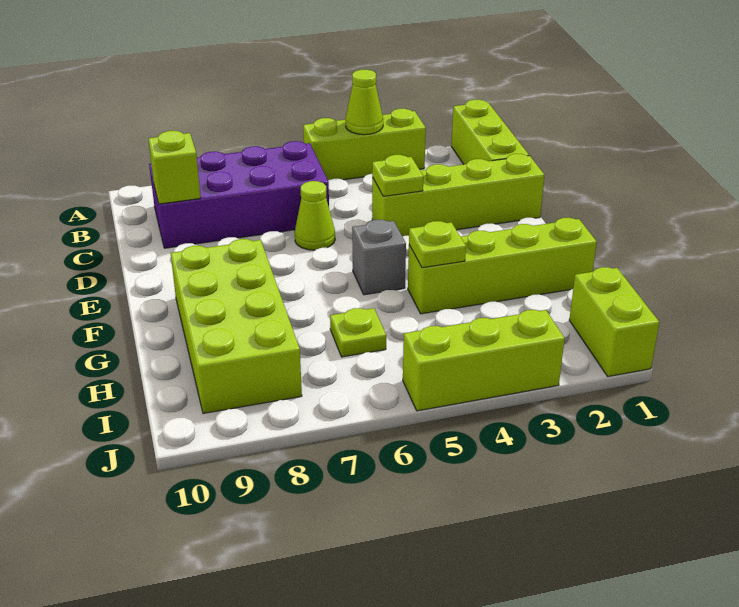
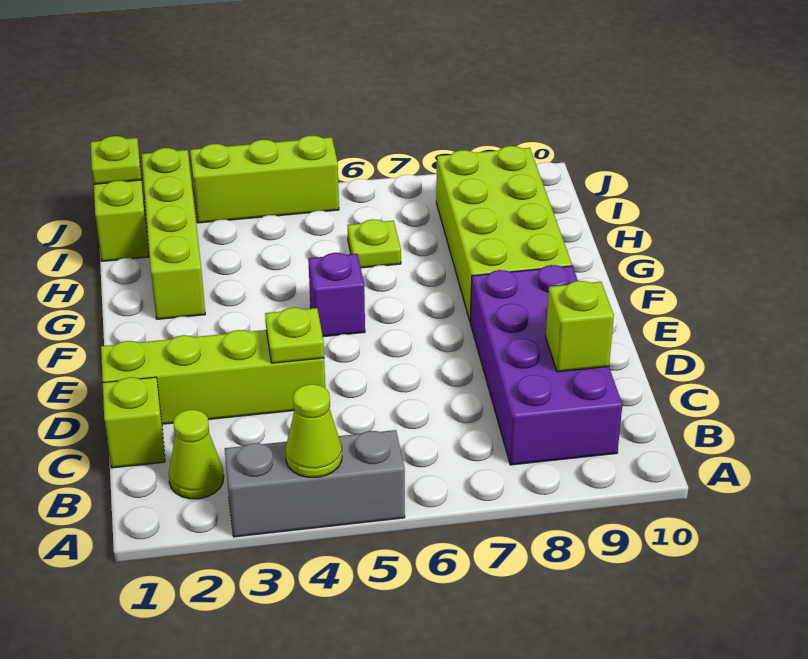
lime brick A1:C1 level 1 -> lime brick C1 level 1
lime brick A3:A5 level 1 -> grey brick A3:A5 level 1
purple brick B6:C9 level 1 -> purple brick B8:E9 level 1
lime cone D6 level 1 -> lime cone B2 level 1
grey brick F5 level 1 -> purple brick F5 level 1
lime brick G1:G4 level 1 -> lime brick G2:J2 level 1
lime plate G4 level 2 -> lime plate J1 level 2

